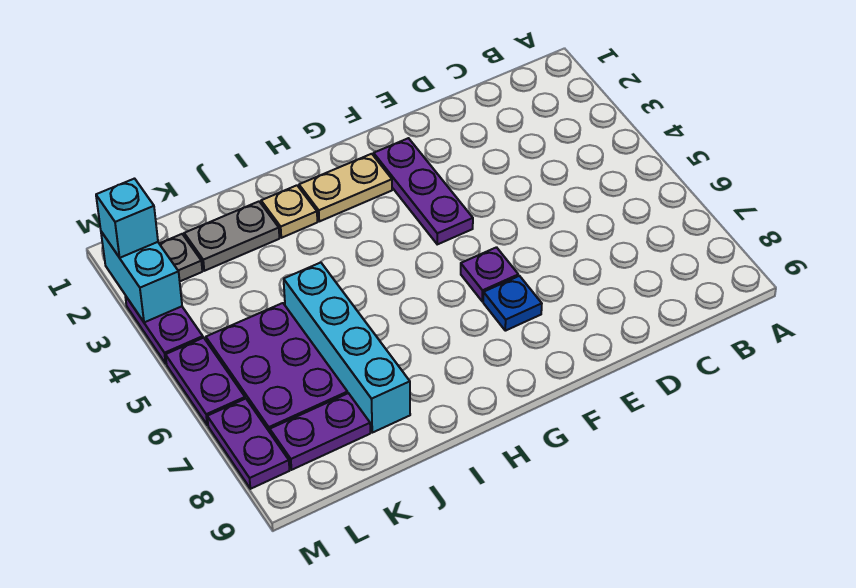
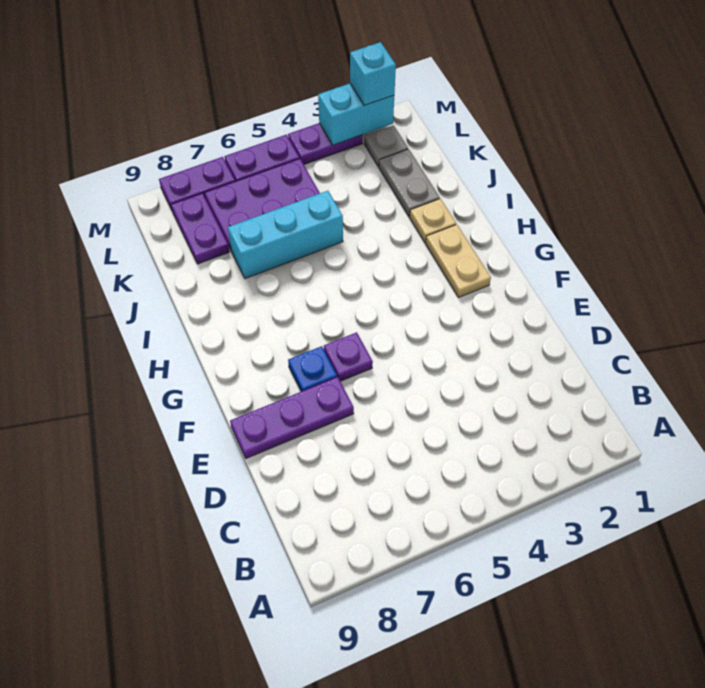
purple plate F2:F4 level 1 -> purple plate E7:E9 level 1
cyan brick J5:J8 level 1 -> cyan brick J5:J7 level 1

